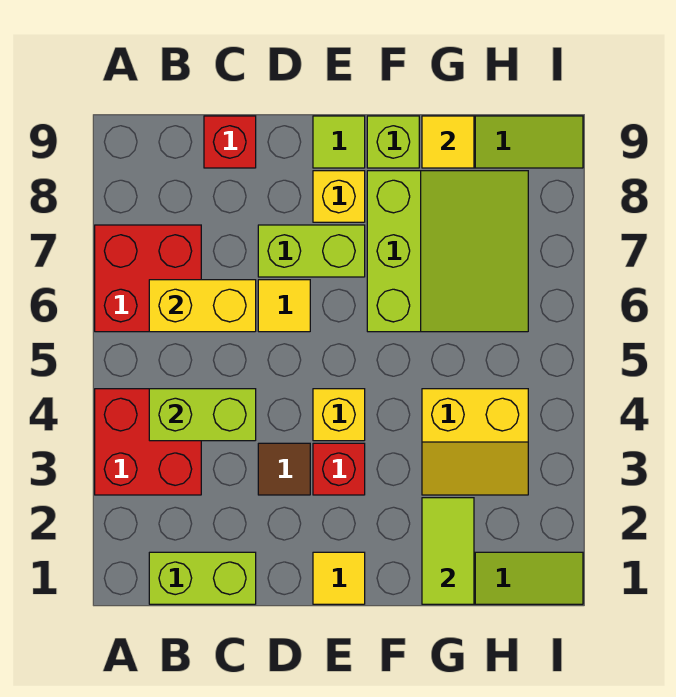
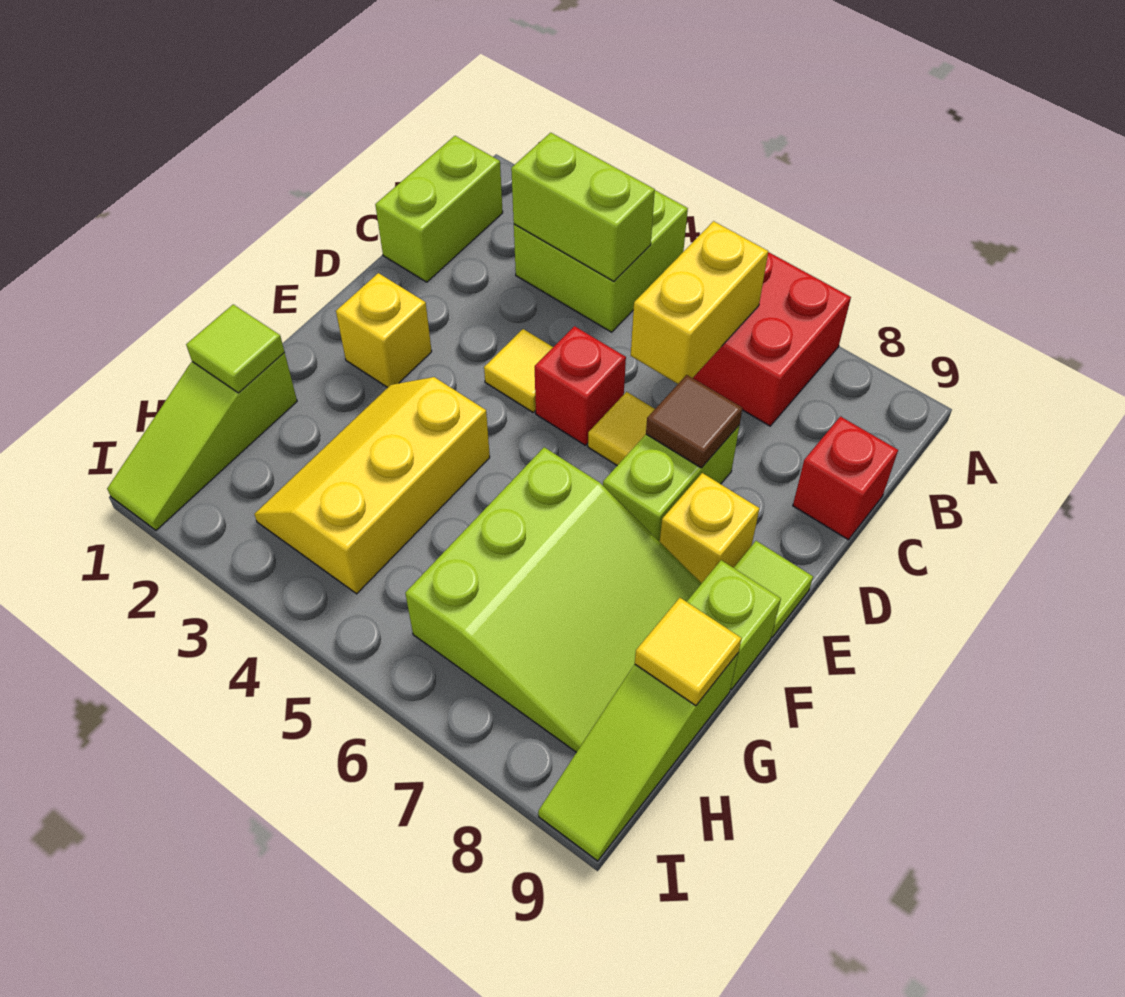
red brick A3:B4 level 1 -> lime brick A3:B4 level 1
lime brick B4:C4 level 2 -> lime brick B3:B4 level 2
brown tile D3 level 1 -> brown tile D7 level 2
yellow tile E1 level 1 -> yellow tile D4 level 1
red brick E3 level 1 -> red brick D5 level 1
yellow brick E4 level 1 -> yellow brick E2 level 1
lime slope F6:H8 level 1 top F -> lime slope F6:H8 level 1 top 6
lime tile G1:G2 level 2 -> lime tile G1 level 2
yellow slope G3:H4 level 1 top 4 -> yellow slope F3:H4 level 1 top 4

